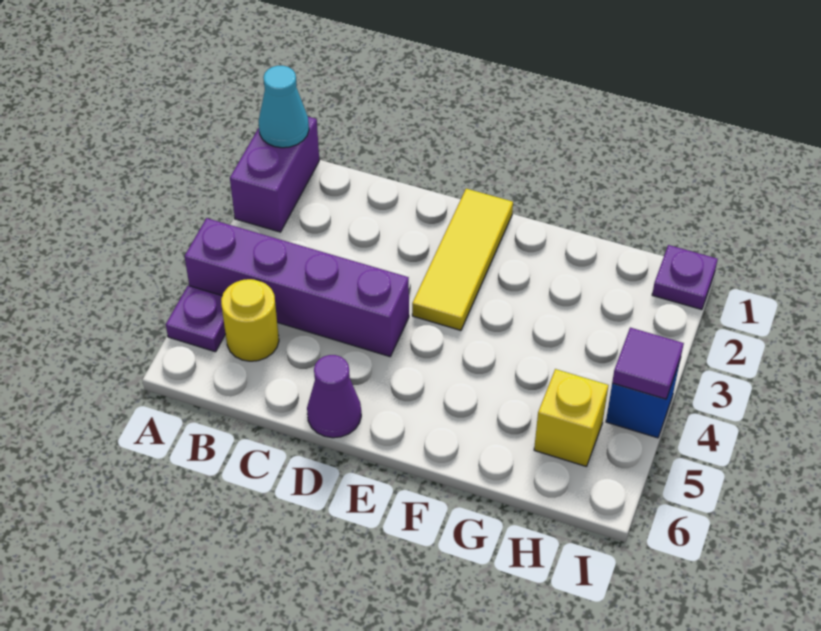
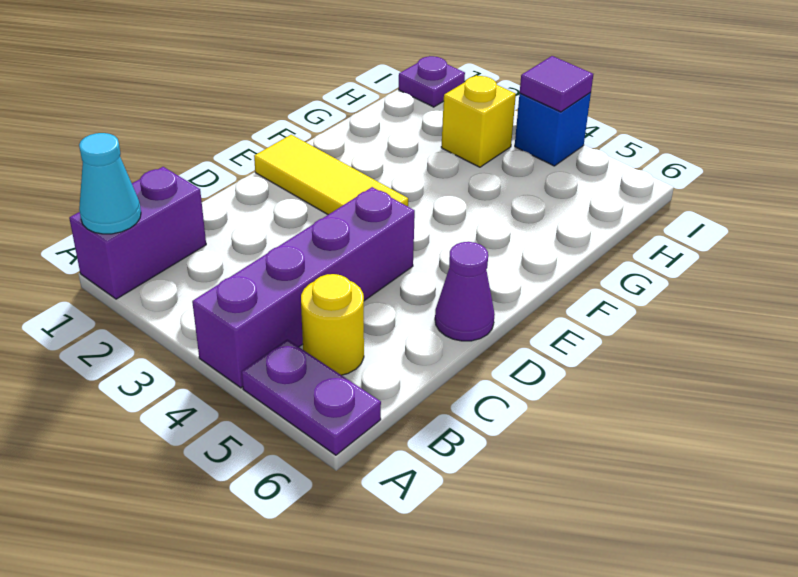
purple brick A1:A2 level 1 -> purple brick A1:B1 level 1
purple plate A5 level 1 -> purple plate A5:A6 level 1
yellow brick H5 level 1 -> yellow brick H3 level 1

